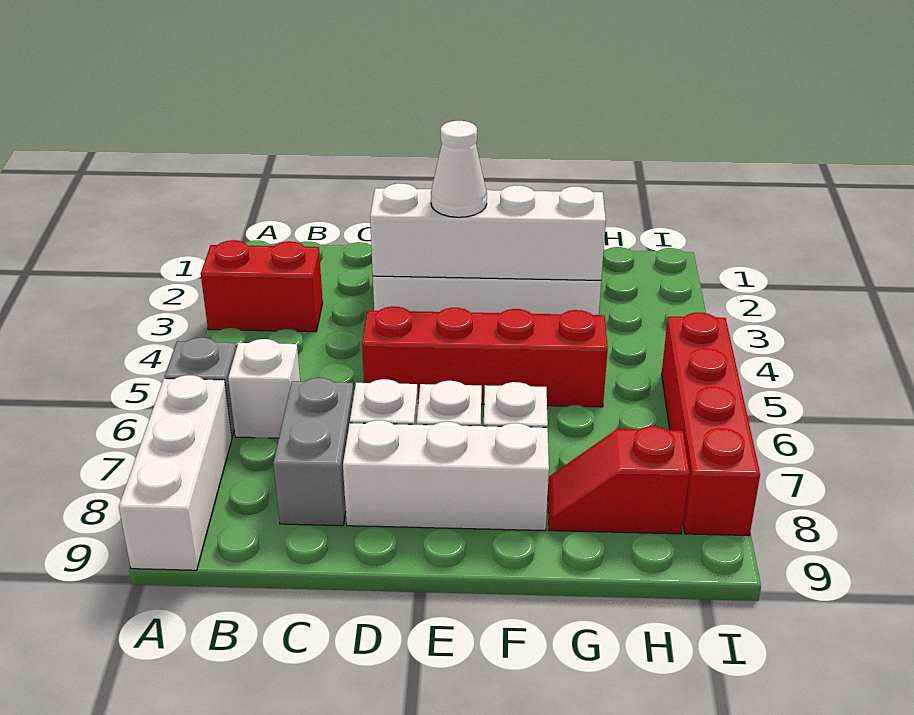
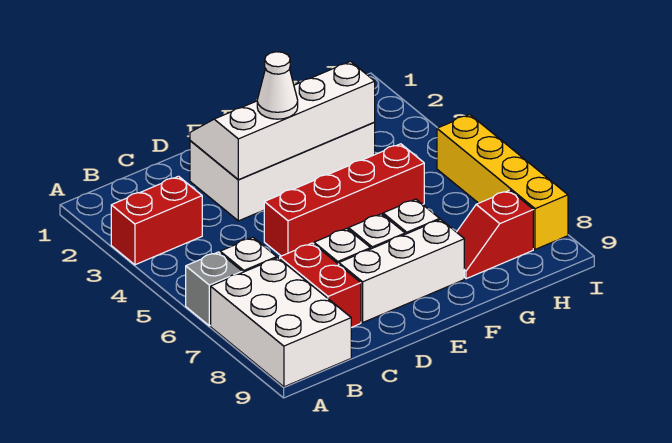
white brick A7:A9 level 1 -> white brick A7:B9 level 1
grey brick C7:C8 level 1 -> red brick C7:C8 level 1
red brick I5:I8 level 1 -> yellow brick I5:I8 level 1

